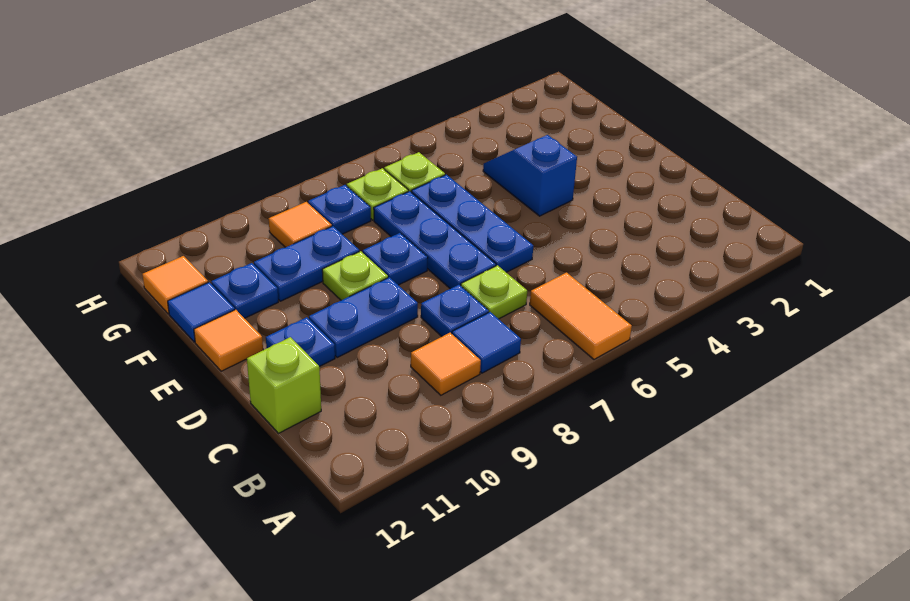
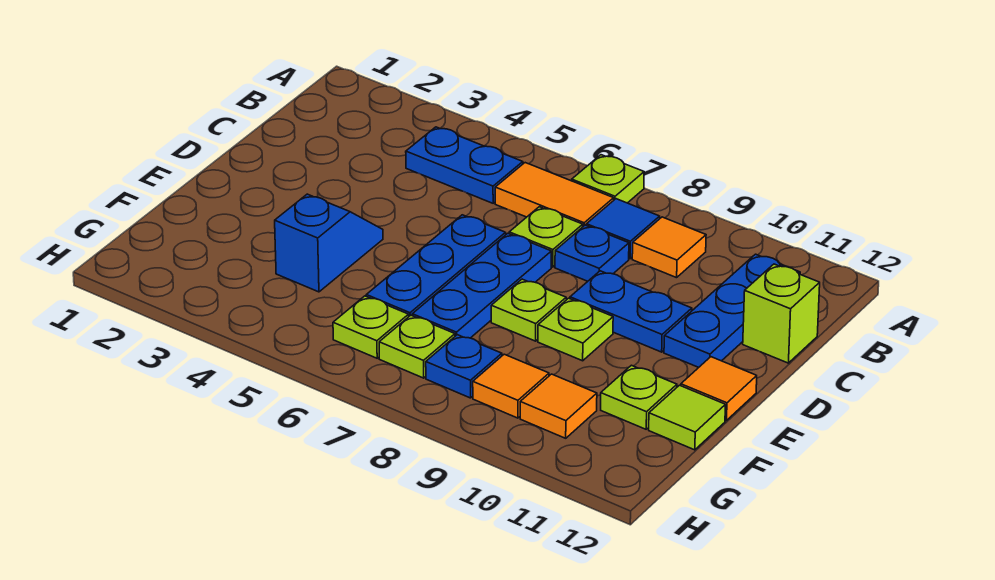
orange tile A6:B6 level 1 -> orange tile B6:B7 level 1
none -> lime plate A7 level 1
blue plate D11 level 1 -> blue plate B11:D11 level 1
blue slope E4:F4 level 1 top E -> blue slope E4:F4 level 1 top F
blue plate E8 level 1 -> lime plate E8 level 1
blue plate F9:F10 level 1 -> blue plate B4:B5 level 1
blue plate F11 level 1 -> lime plate F11 level 1
blue tile F12 level 1 -> lime tile F12 level 1
orange tile G12 level 1 -> orange tile G10 level 1

